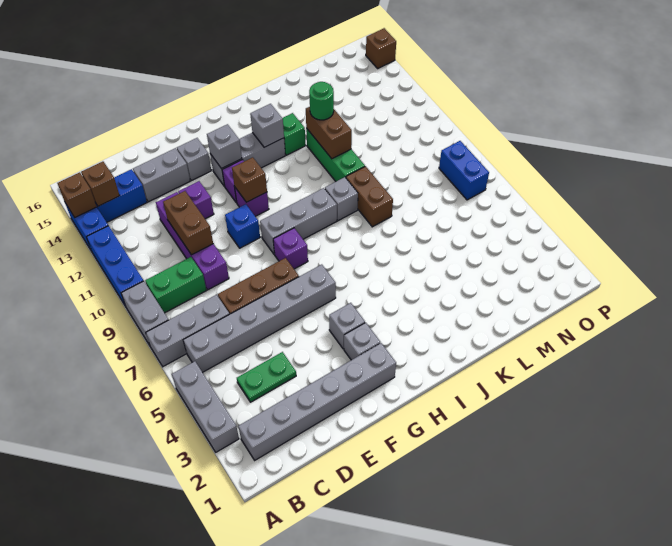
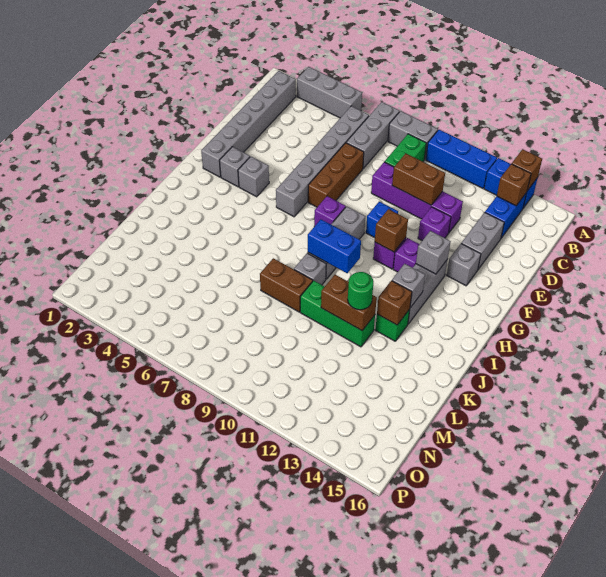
green plate C4:D4 level 1 -> none
blue brick O7:O8 level 1 -> blue brick I9:I10 level 2
brown brick P15 level 1 -> brown brick J13 level 2

